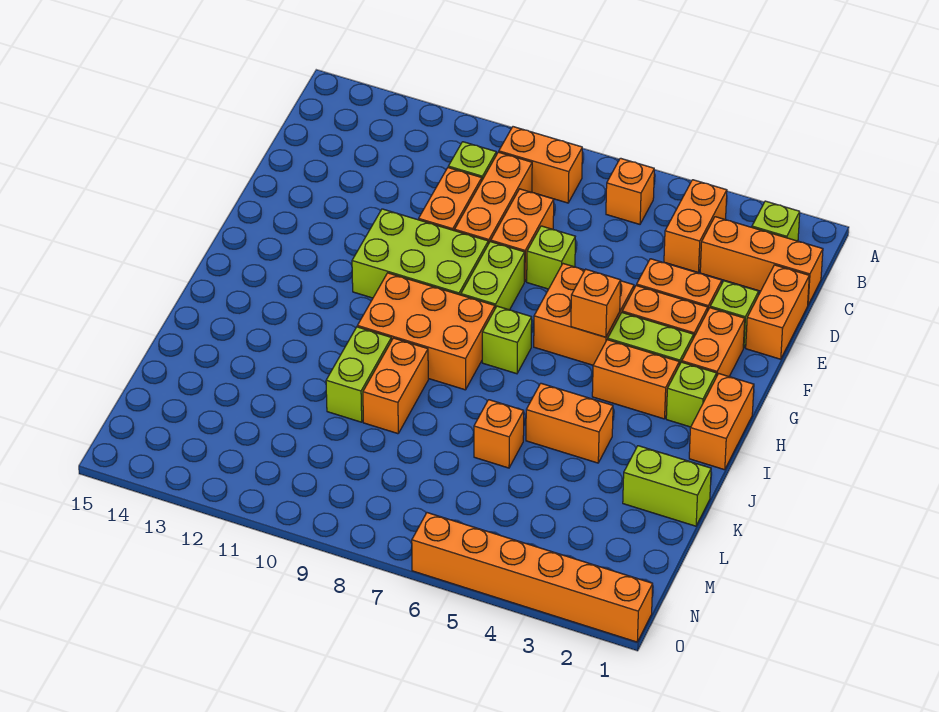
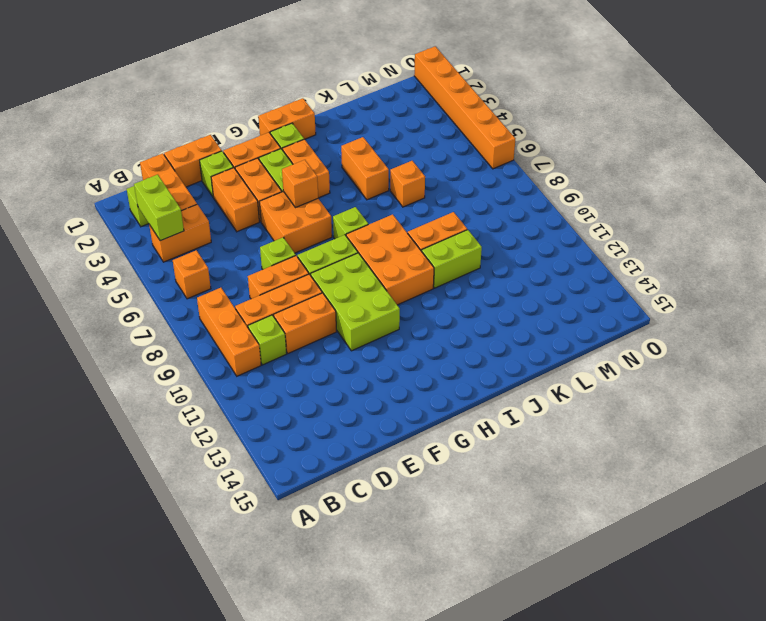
orange brick B8:B9 level 1 -> orange brick B8:B10 level 1
lime brick K1:K2 level 1 -> lime brick B3:B4 level 2

